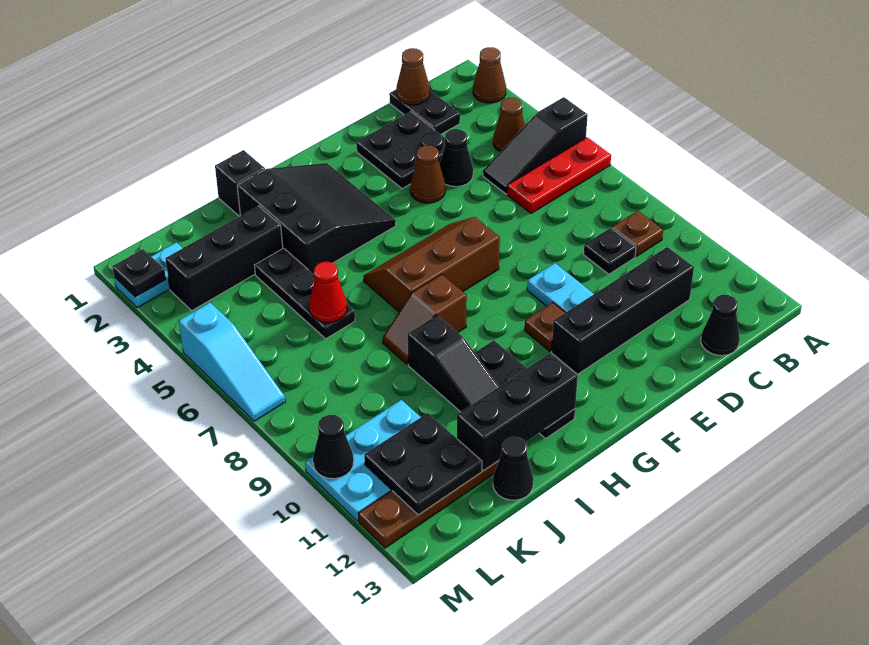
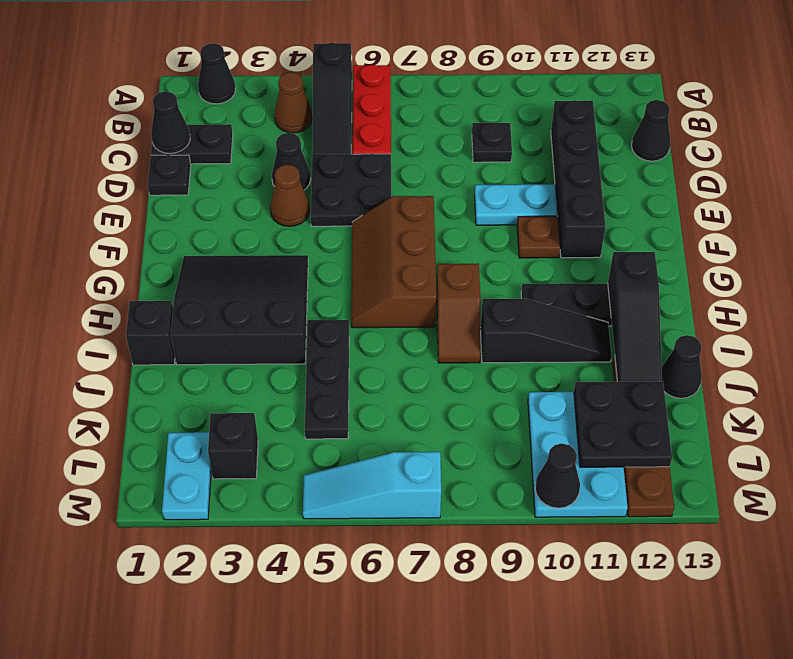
brown cone A2 level 1 -> black cone A2 level 1
brown plate B9 level 1 -> none
brown cone C1 level 2 -> black cone C1 level 2
black plate D2:E3 level 1 -> black plate D5:E6 level 1
black brick H12:J12 level 2 -> black slope H12:J12 level 2 top H
black brick J3:L3 level 1 -> black brick L3 level 1
black plate J4:J6 level 1 -> black plate I5:K5 level 1
red cone J6 level 2 -> none
black plate M2 level 2 -> black plate D1 level 1
cyan slope M5:M7 level 1 top 5 -> cyan slope M5:M7 level 1 top 7

